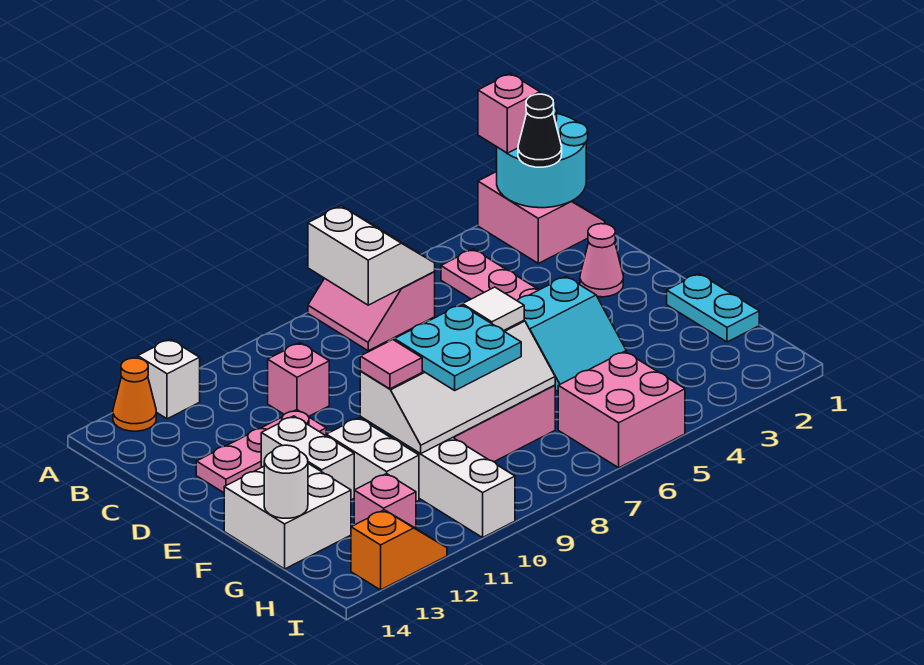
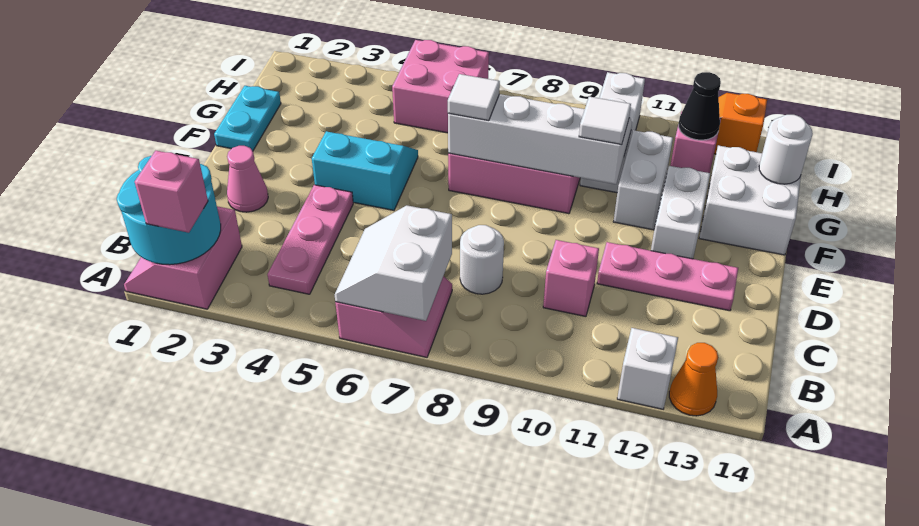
black cone B2 level 3 -> black cone H12 level 2
none -> white round brick C8 level 1
cyan plate F8:G9 level 3 -> none
pink tile F10 level 3 -> white tile F10 level 3

